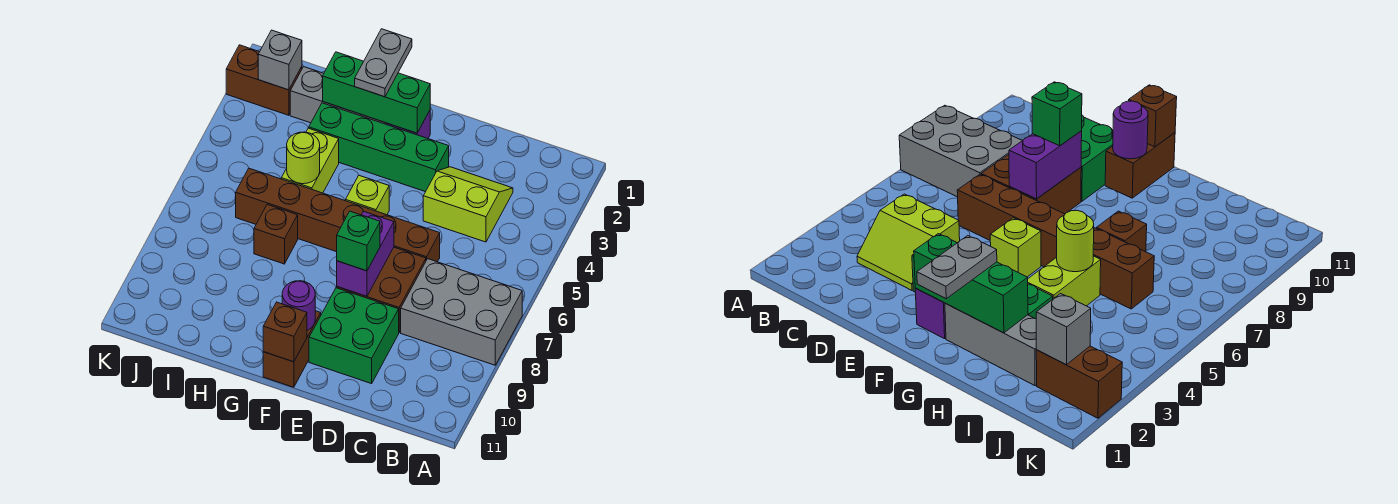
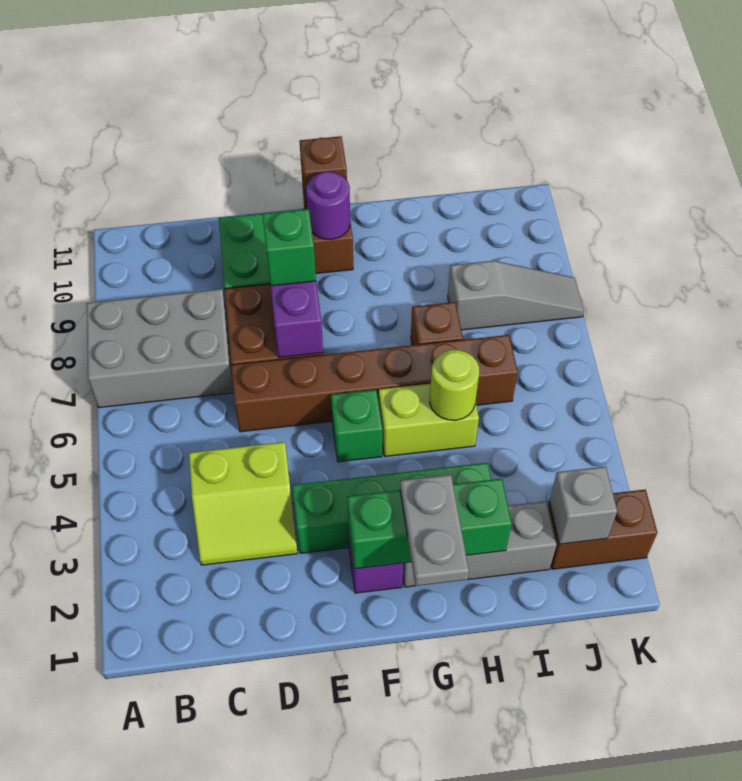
lime brick F5 level 1 -> green brick F5 level 1
lime brick H4:H5 level 1 -> lime brick G5:H5 level 1
none -> grey slope I8:K8 level 1 top I

